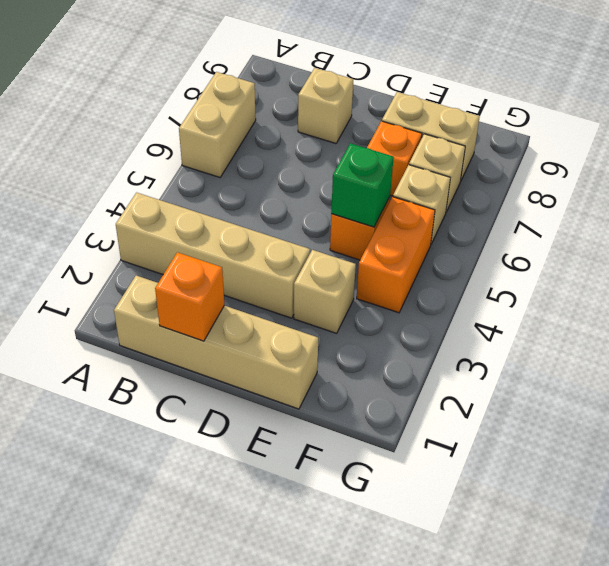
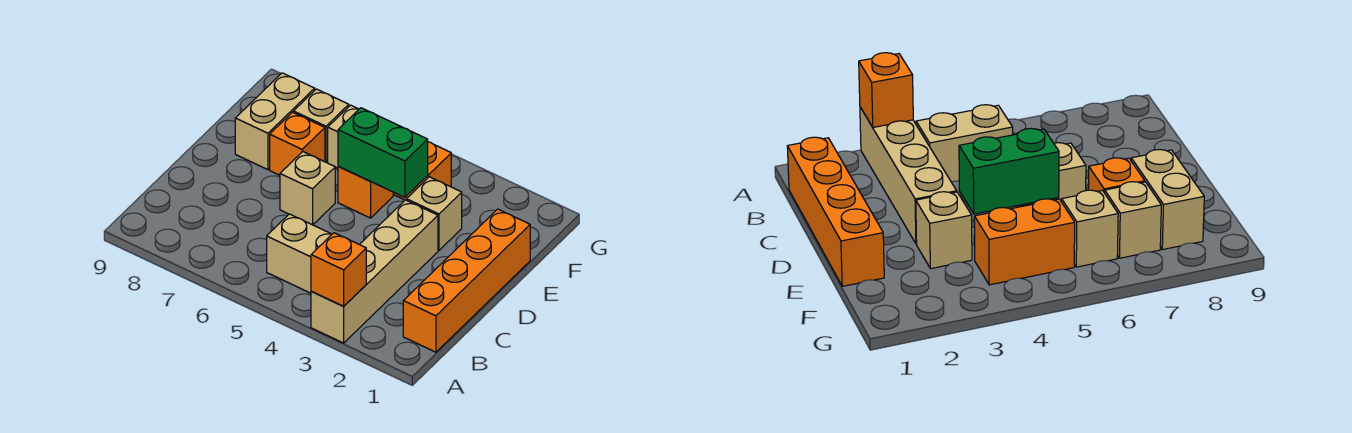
tan brick A6:A7 level 1 -> tan brick B4:B5 level 1
tan brick B1:E1 level 1 -> orange brick B1:E1 level 1
orange brick C1 level 2 -> orange brick A3 level 2
tan brick C8 level 1 -> tan brick D6 level 1
green brick E5 level 2 -> green brick E4:E5 level 2

